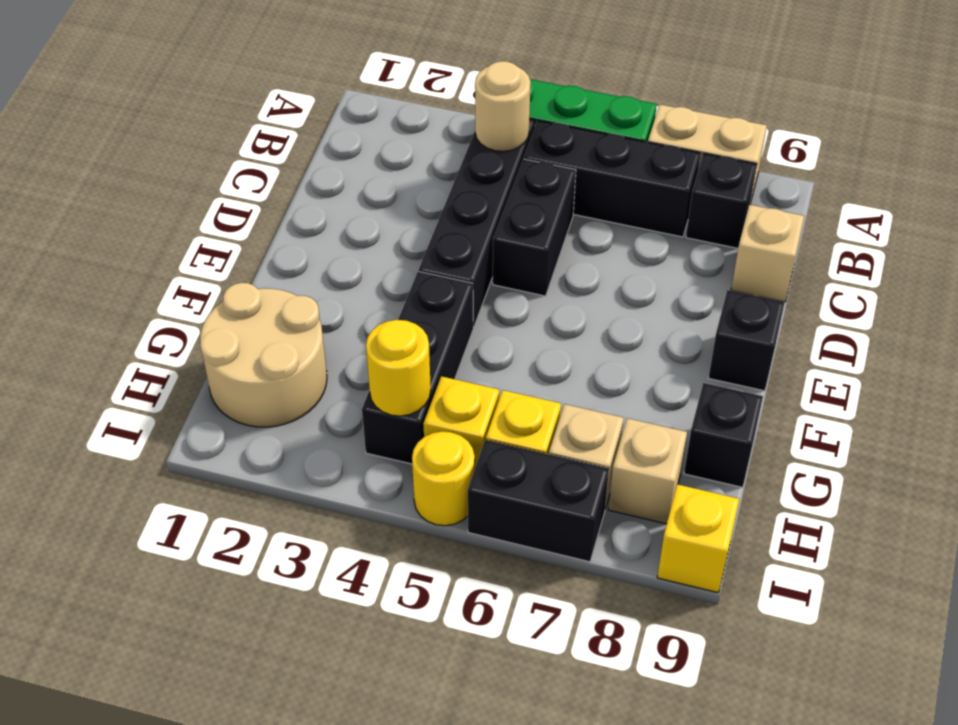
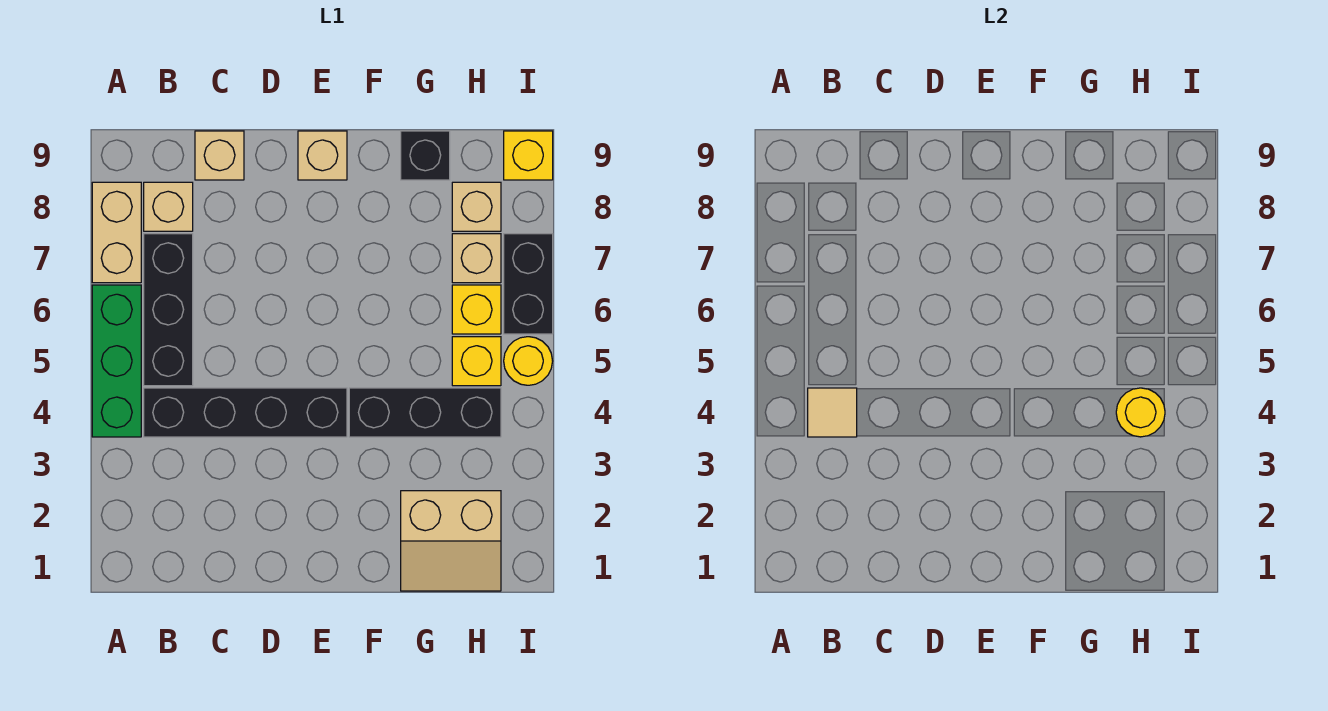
tan round brick B4 level 2 -> tan tile B4 level 2
black brick B8 level 1 -> tan brick B8 level 1
black brick C5:D5 level 1 -> none
black brick E9 level 1 -> tan brick E9 level 1
tan round brick G1:H2 level 1 -> tan slope G1:H2 level 1 top 2

